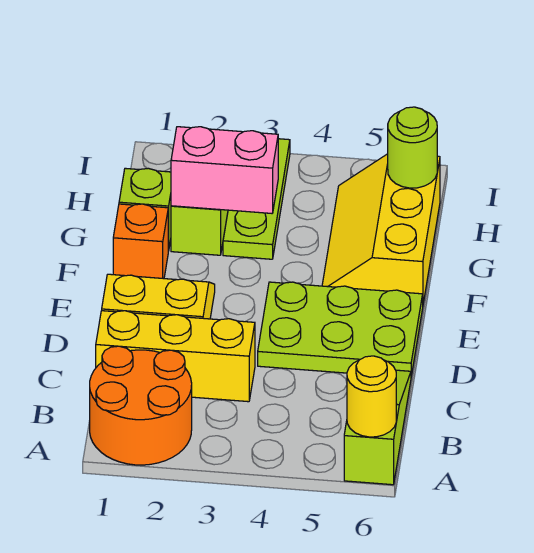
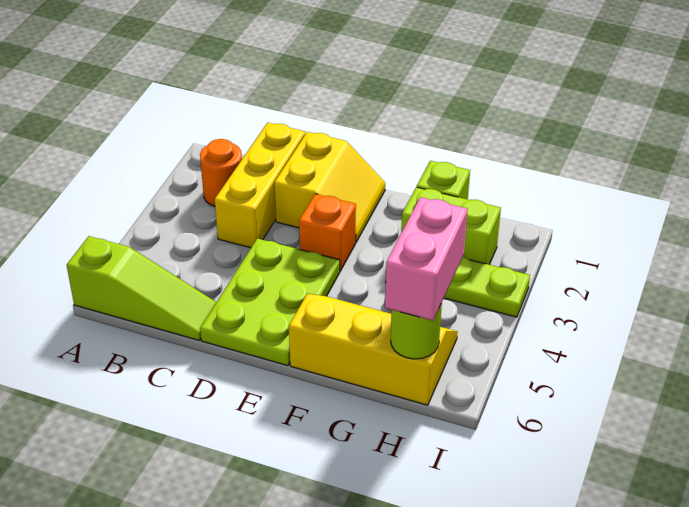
orange round brick A1:B2 level 1 -> orange round brick B2 level 1
yellow round brick A6 level 2 -> none
orange brick F1 level 1 -> orange brick E3 level 1
pink brick G2:G3 level 2 -> pink brick H5:H6 level 3

